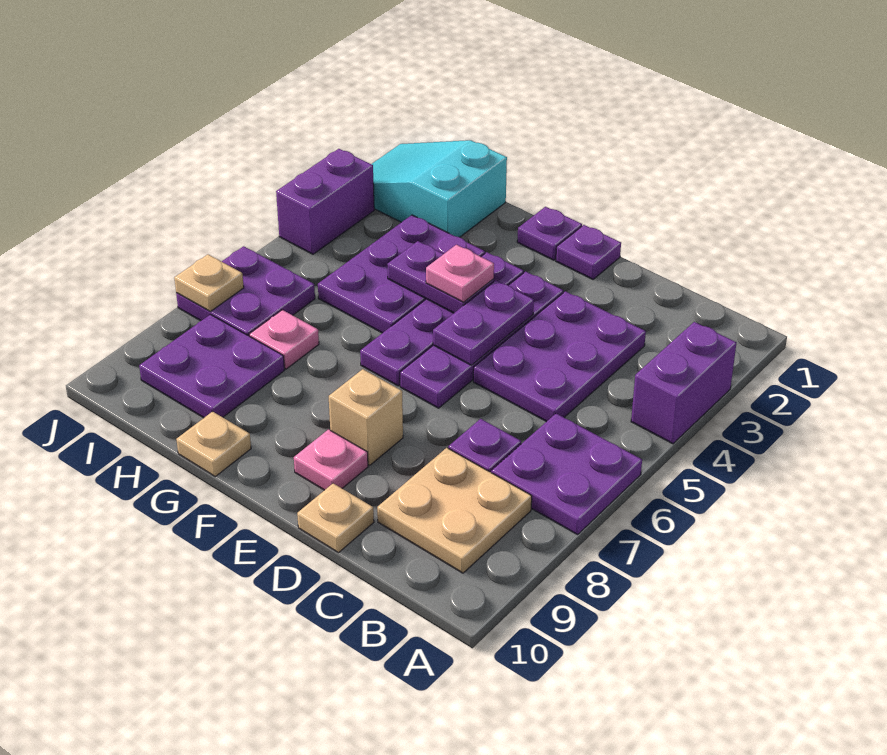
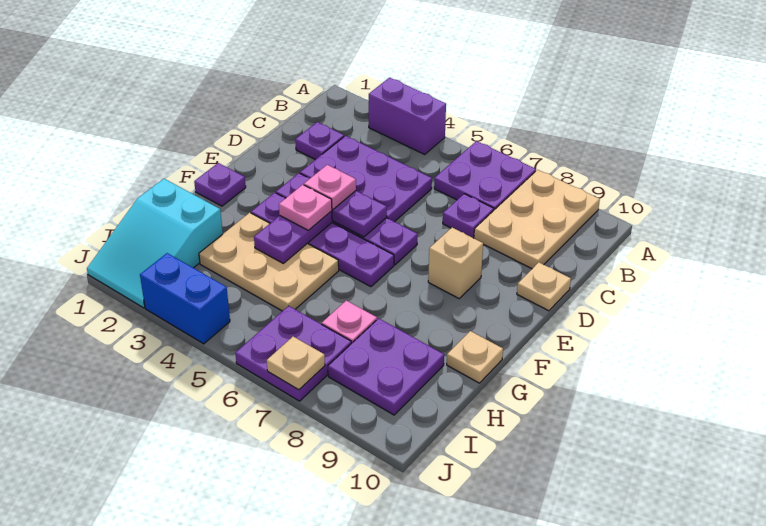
tan plate B8:C9 level 1 -> tan plate A8:C9 level 1
purple plate E1 level 1 -> purple plate C2 level 1
pink plate E9 level 1 -> pink plate E4 level 3
purple plate G3:H5 level 1 -> tan plate G3:H5 level 1
purple brick J3:J4 level 1 -> blue brick J3:J4 level 1

